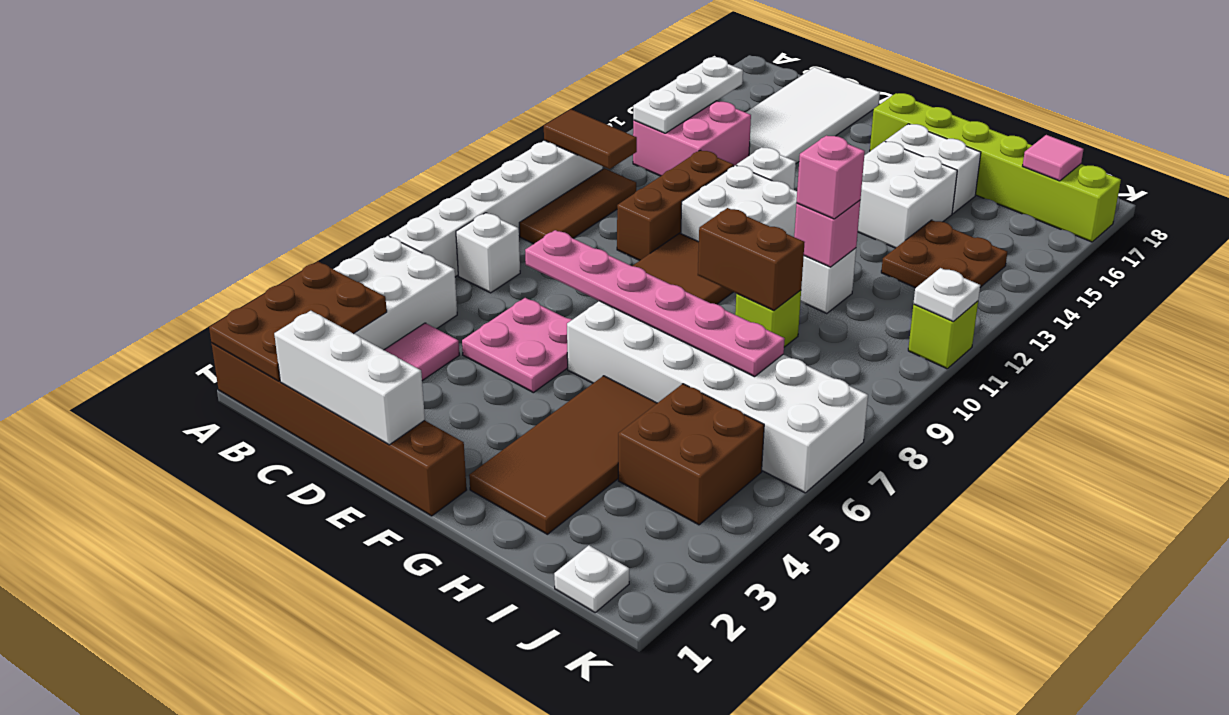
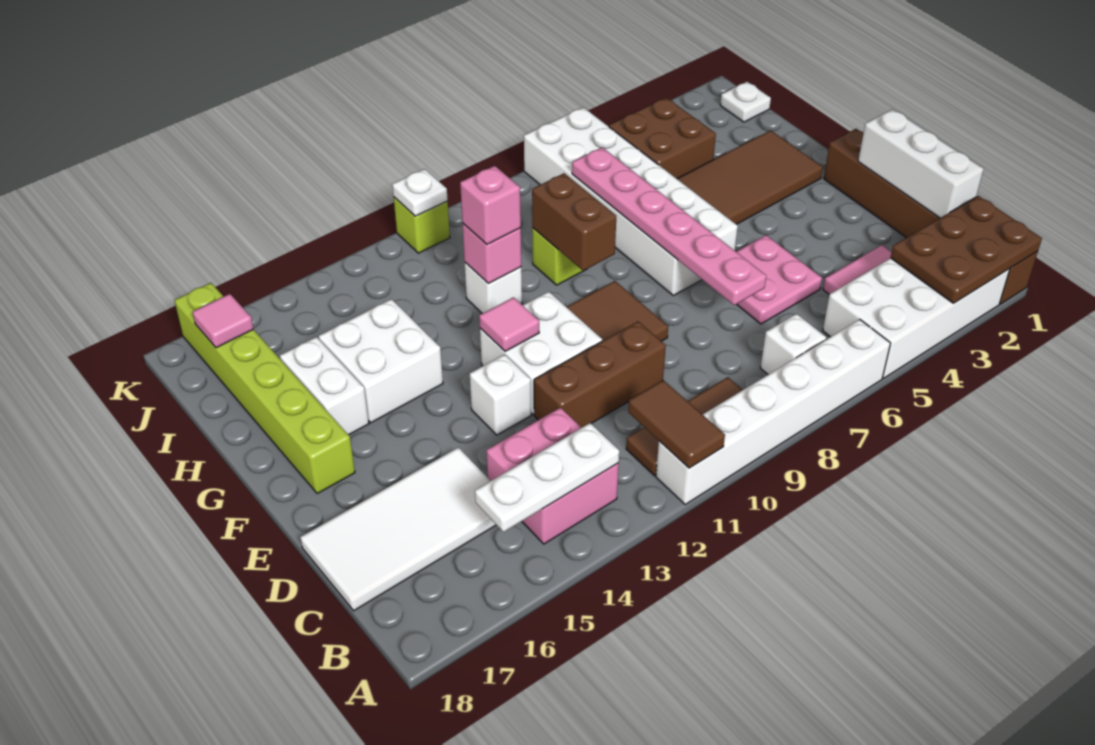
none -> pink tile F12 level 2
brown plate I13:J14 level 1 -> none

